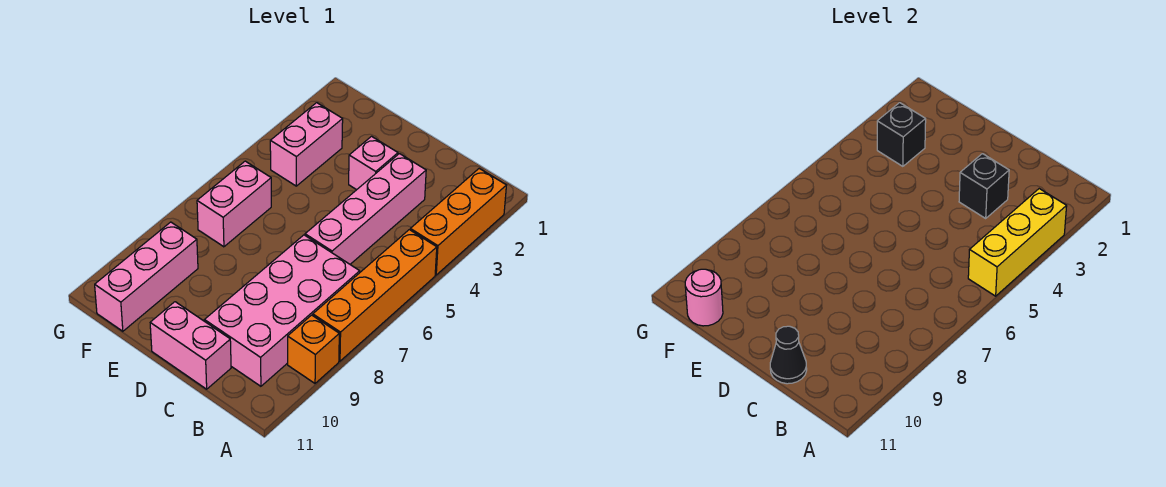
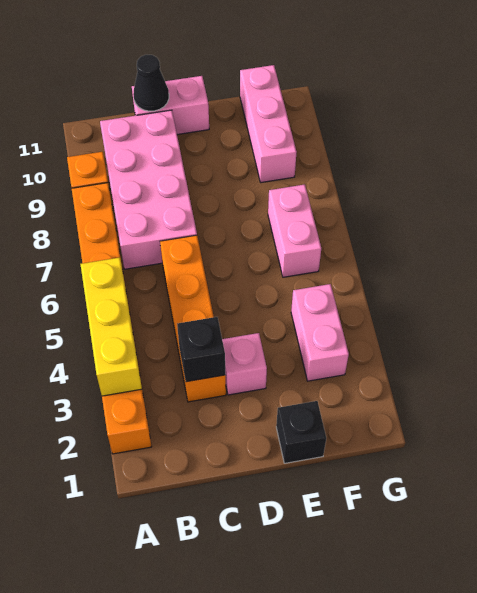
pink brick C3:C6 level 1 -> orange brick C3:C6 level 1
black brick F3 level 2 -> black brick E1 level 1
pink round brick F11 level 2 -> none

